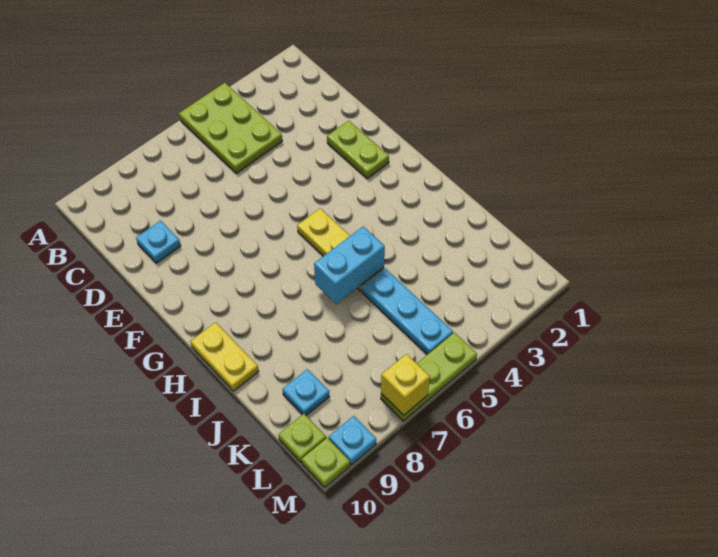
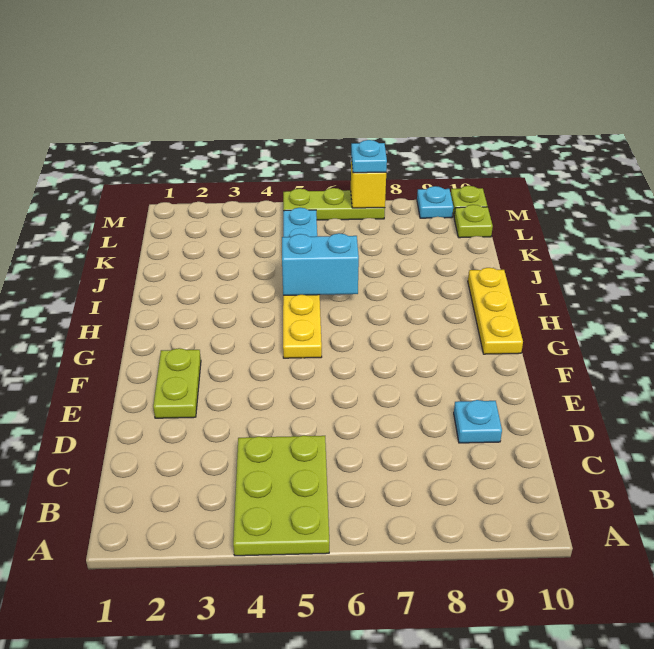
yellow plate H10:I10 level 1 -> yellow plate G10:I10 level 1
cyan plate K9 level 1 -> cyan plate M7 level 3

